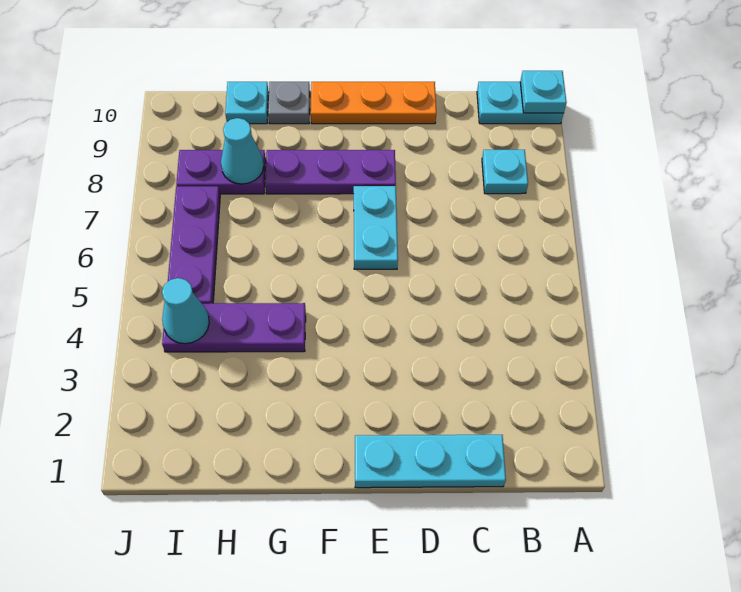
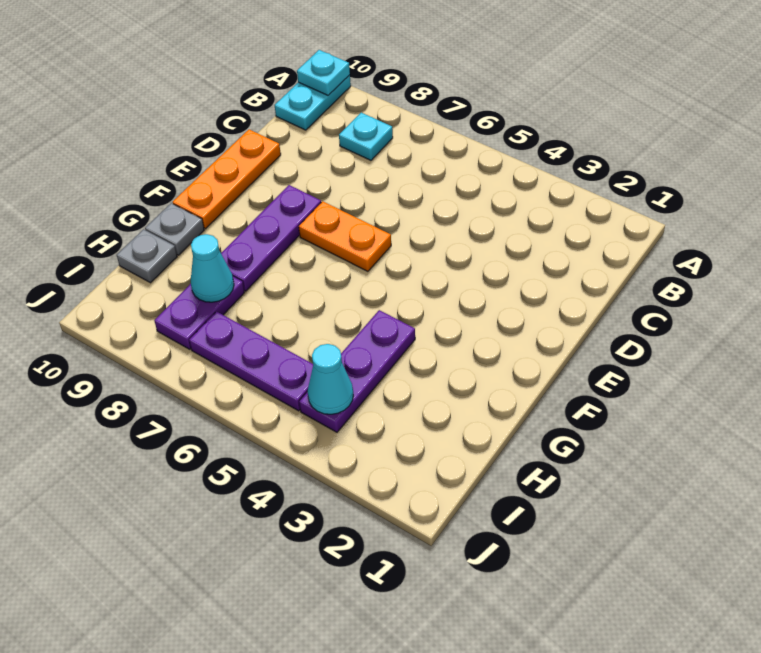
cyan plate C1:E1 level 1 -> none
cyan plate E6:E7 level 1 -> orange plate E6:E7 level 1
cyan plate H10 level 1 -> grey plate H10 level 1

